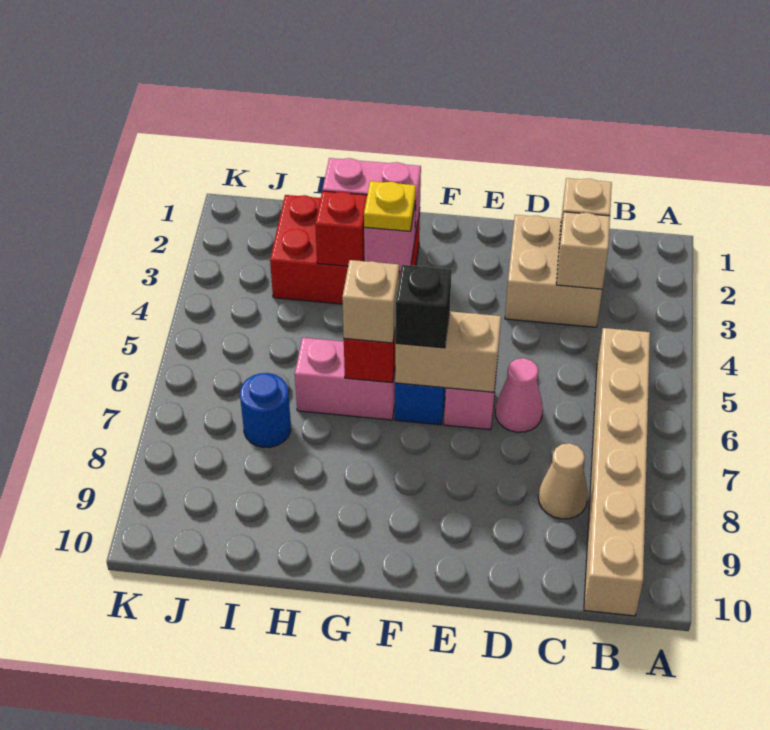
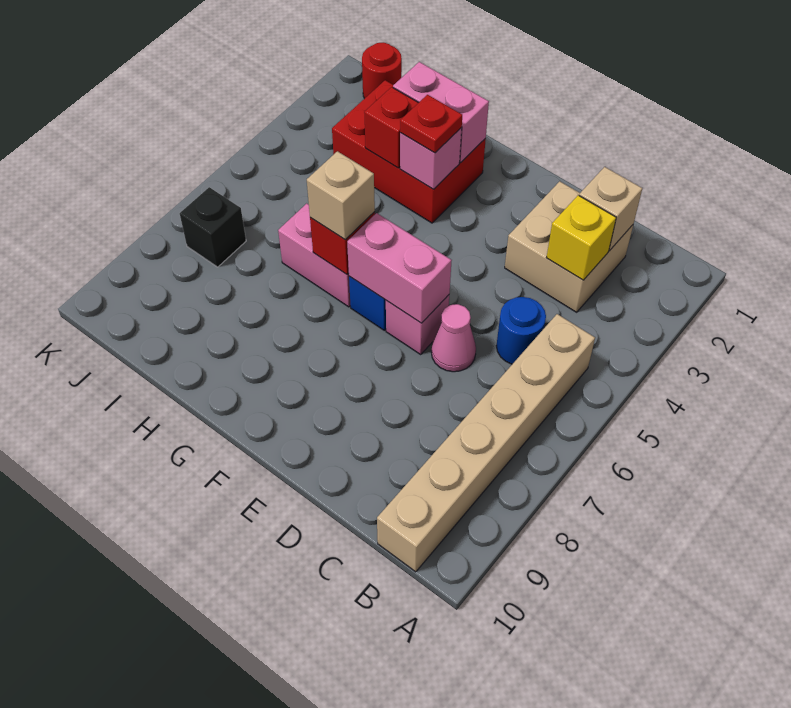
tan brick C3 level 2 -> yellow brick C3 level 2
tan cone C8 level 1 -> none
tan brick E6:F6 level 2 -> pink brick E6:F6 level 2
black brick F6 level 3 -> black brick J7 level 1
yellow plate G3 level 3 -> red plate G3 level 3
blue round brick I7 level 1 -> blue round brick C5 level 1
none -> red round brick J1 level 1

